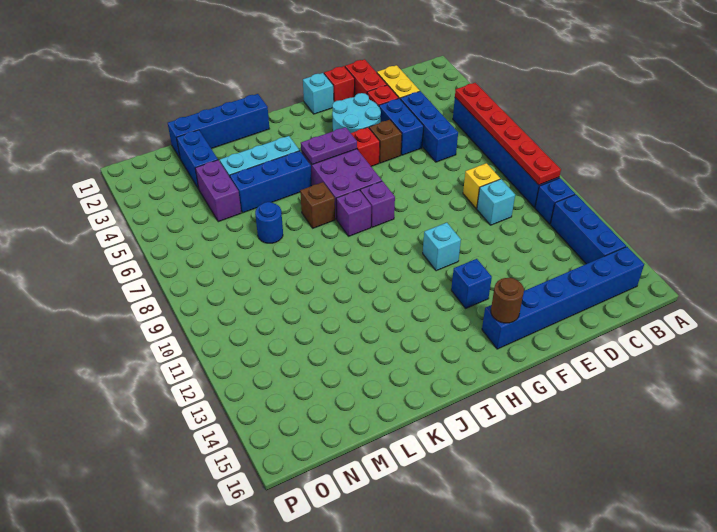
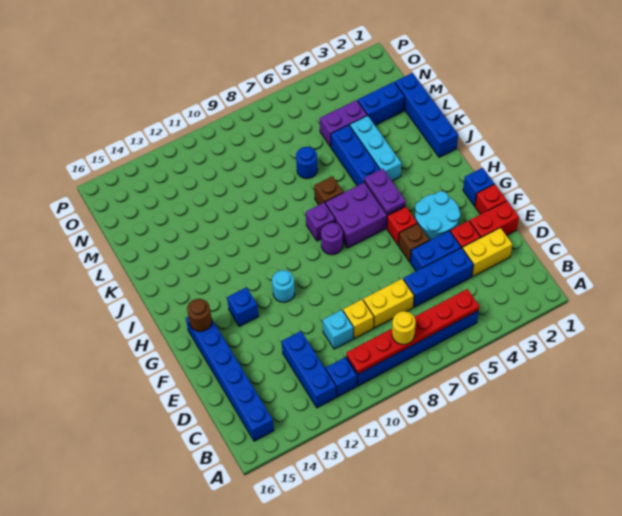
none -> yellow round brick B8 level 3
blue brick B12:B14 level 1 -> blue brick B12:D12 level 1
none -> yellow brick D7:D8 level 1
cyan brick G1 level 1 -> blue brick G1 level 1
cyan brick G11 level 1 -> cyan round brick G11 level 1
purple brick H8 level 1 -> purple round brick H8 level 1

